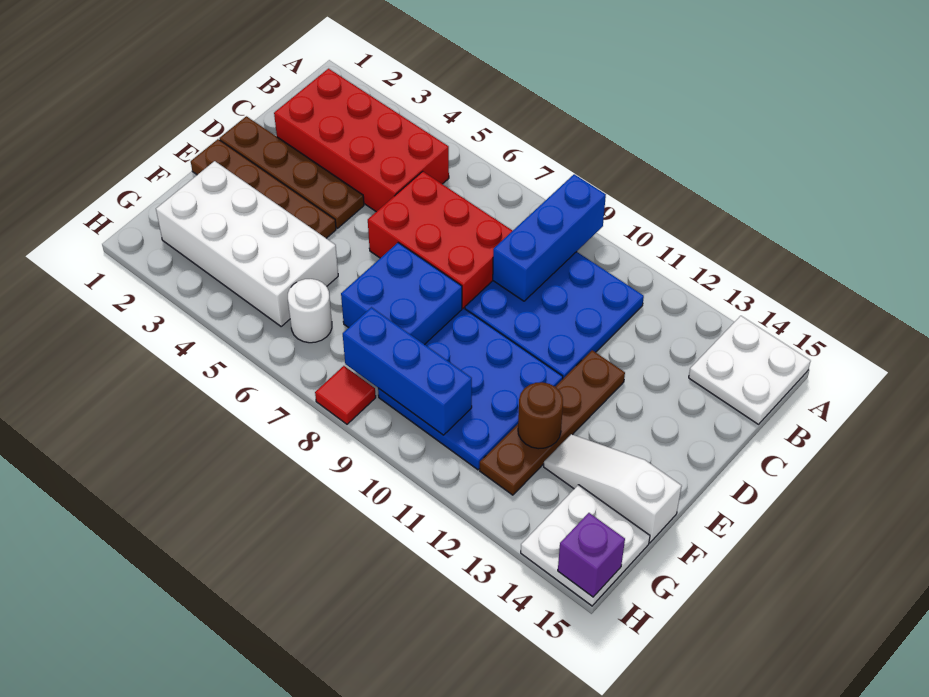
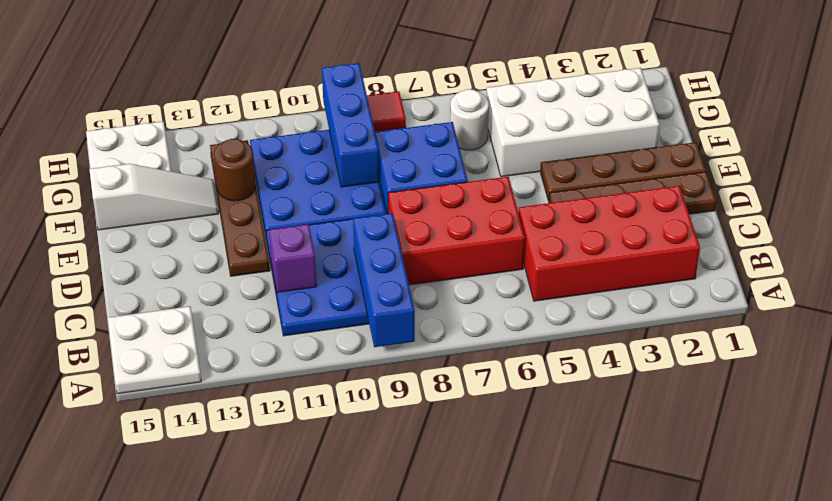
blue brick G8:G10 level 2 -> blue brick F9:H9 level 2
purple brick H15 level 2 -> purple brick C11 level 2

